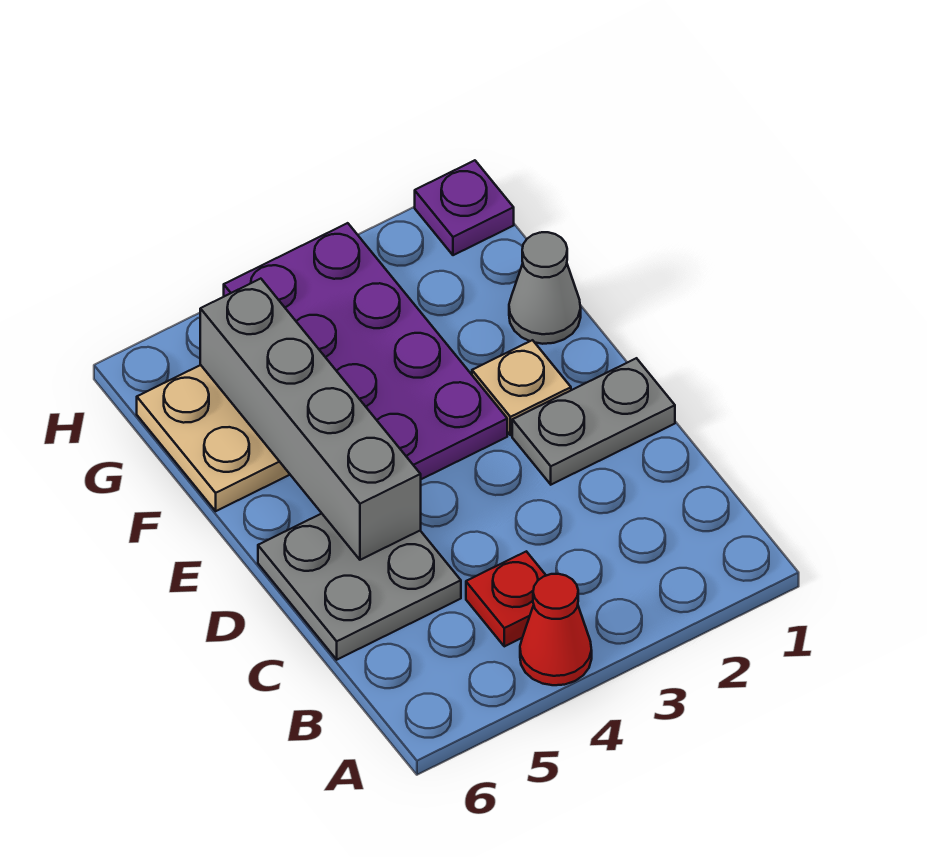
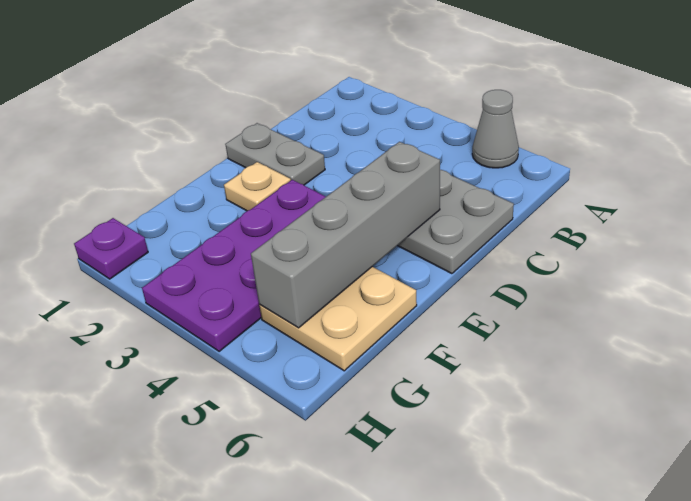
red cone A4 level 1 -> none
red plate B4 level 1 -> none
grey cone F1 level 1 -> grey cone A5 level 1

